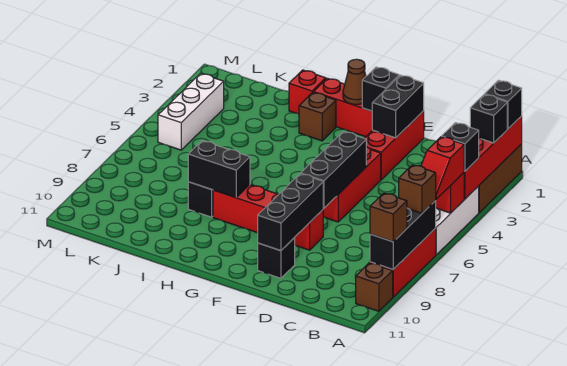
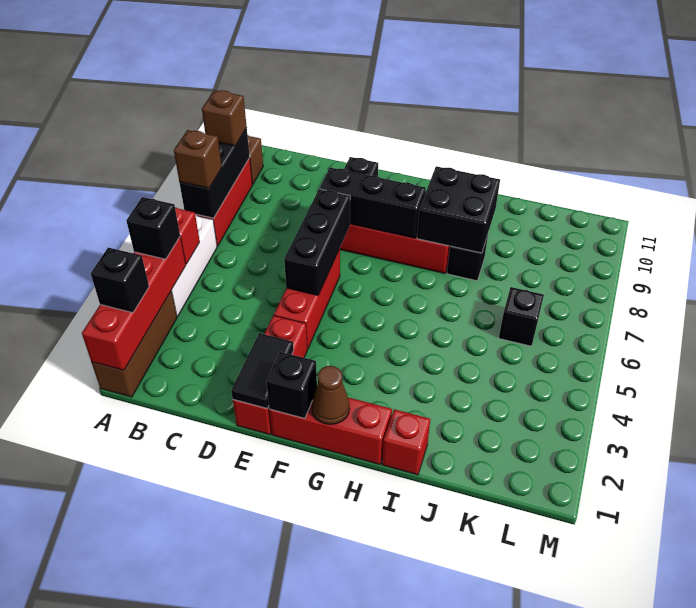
black brick A1 level 3 -> black brick K6 level 1
red slope A5:A6 level 3 top 5 -> none
black brick E1:E2 level 2 -> black tile E1:E2 level 2
black brick E8:E10 level 2 -> black brick E8:G8 level 2
brown brick H2 level 1 -> none
black brick H8:I8 level 2 -> black brick H8:I9 level 2
white brick L3:L5 level 1 -> none

